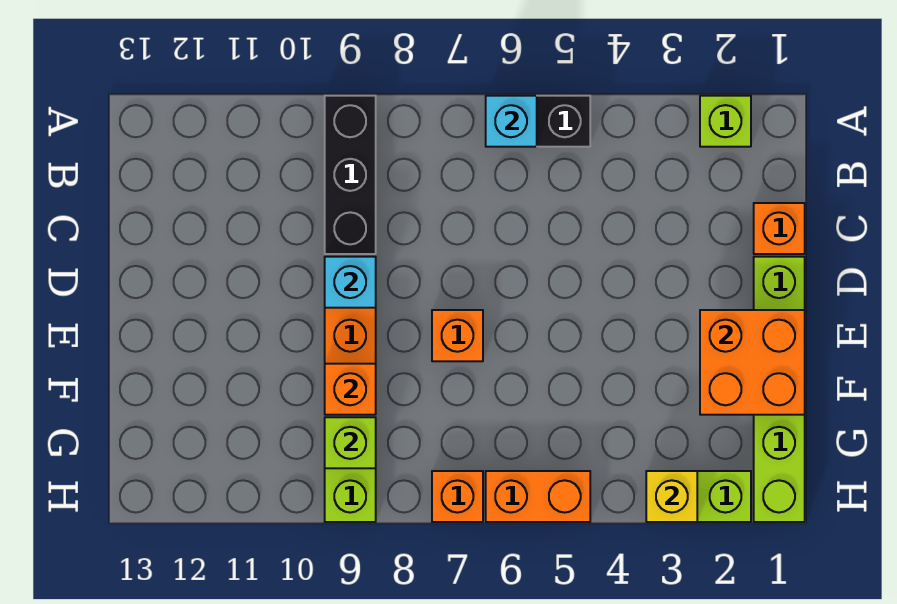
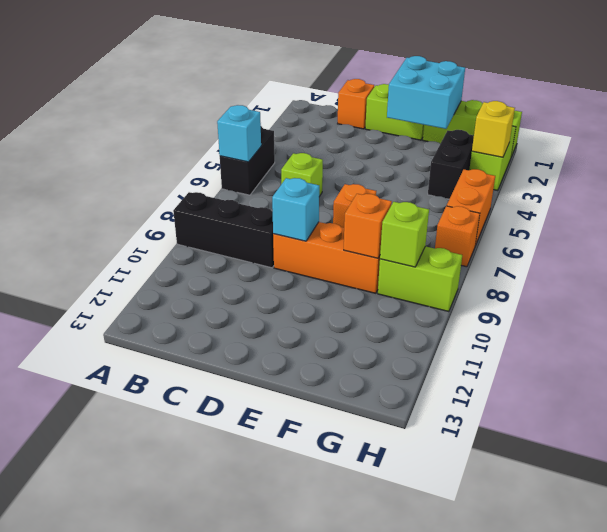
lime brick A2 level 1 -> lime brick C6 level 1
orange brick E1:F2 level 2 -> cyan brick E1:F2 level 2
none -> black brick G3:G4 level 1

